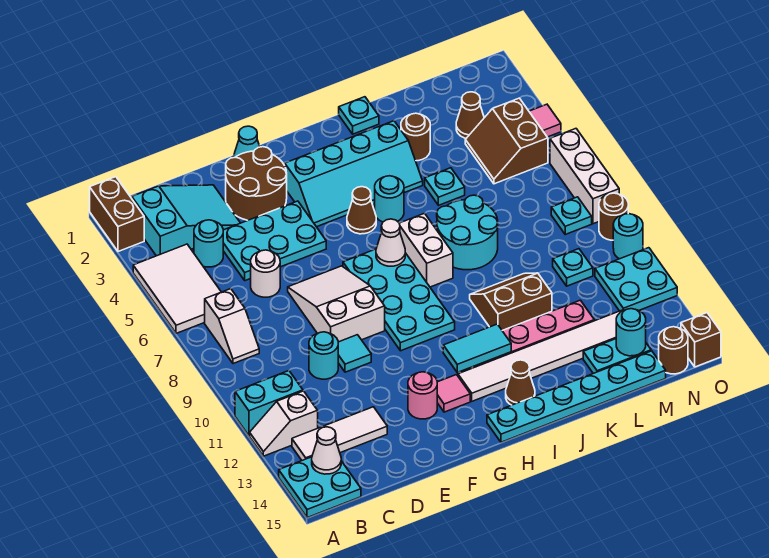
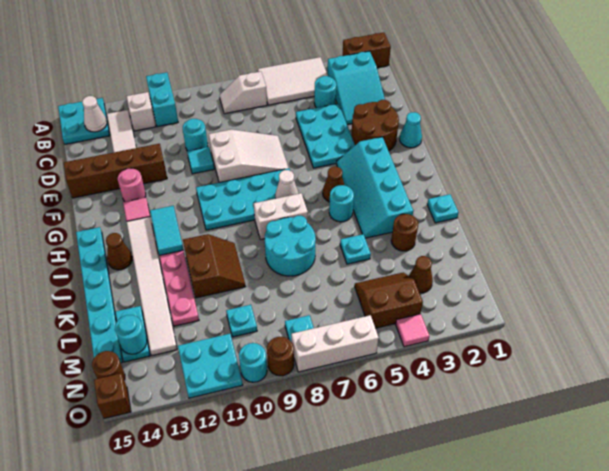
white round brick D6 level 1 -> none
none -> brown brick E12:E15 level 1

